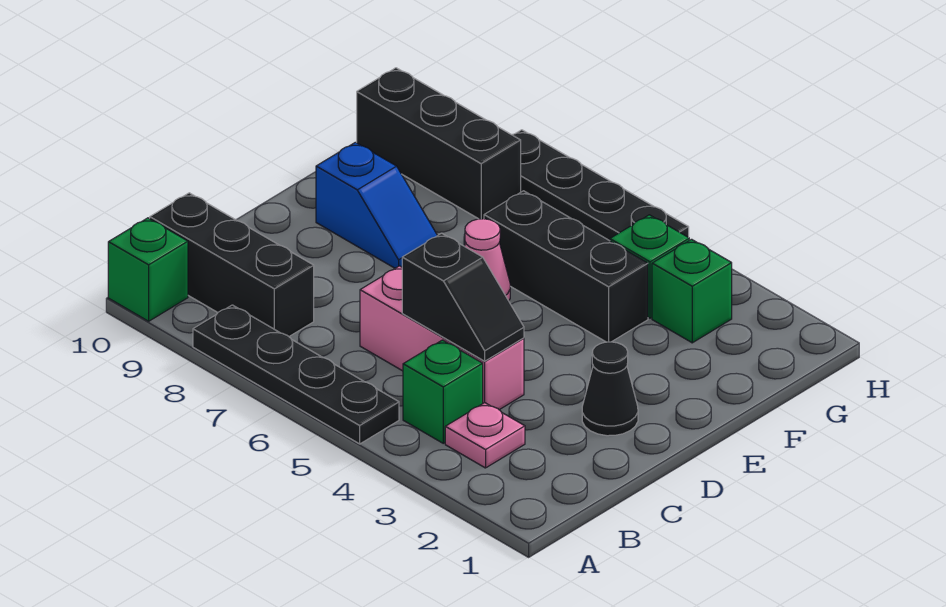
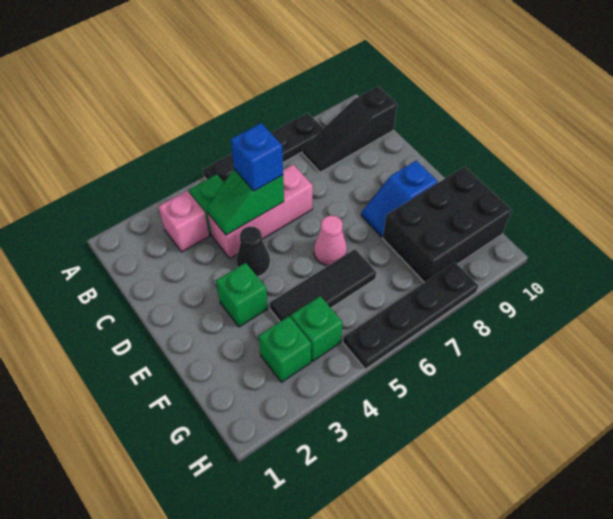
green brick A10 level 1 -> green brick E3 level 1
pink plate B3 level 1 -> pink brick B3 level 1
black brick B8:B10 level 1 -> black slope B8:B10 level 1 top 10
black slope C4:C5 level 2 top 5 -> green slope C4:C5 level 2 top 5
none -> blue brick C5 level 3
black cone D2 level 1 -> black cone D4 level 1
black brick F4:F6 level 1 -> black tile F4:F6 level 1
black brick G8:G10 level 1 -> black brick F8:G10 level 1

